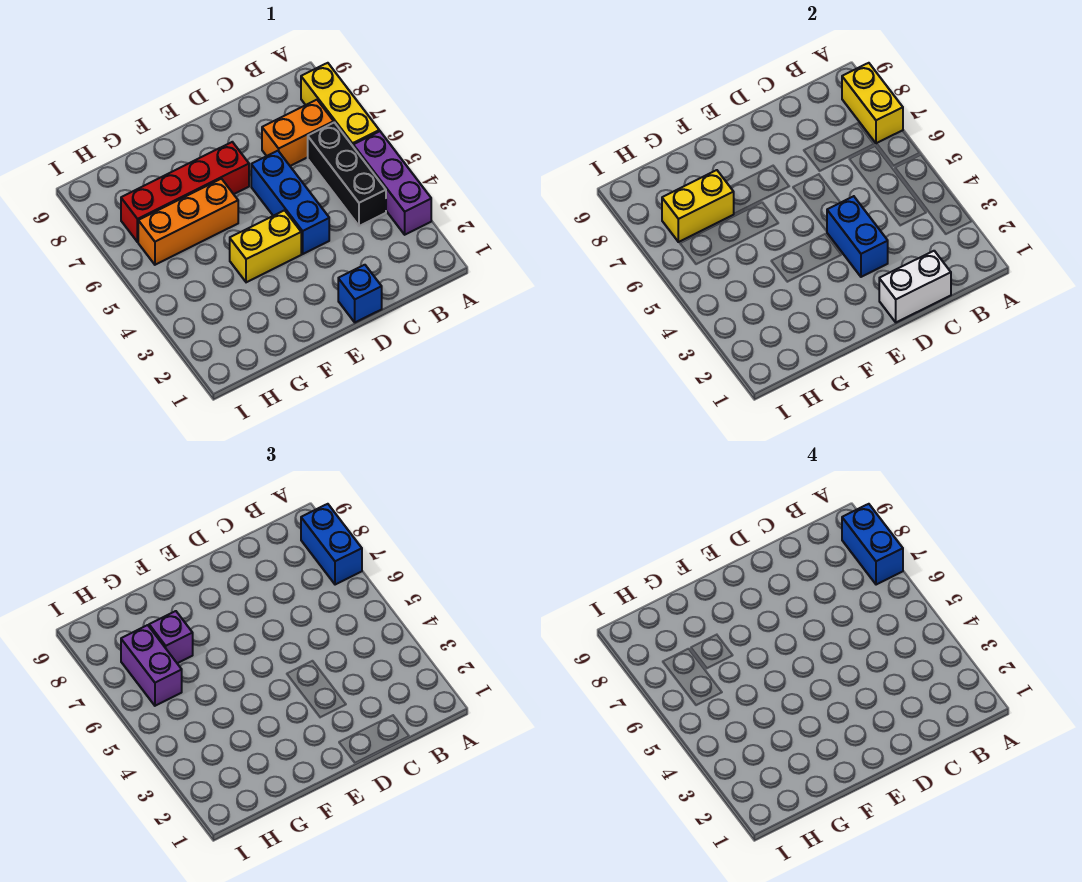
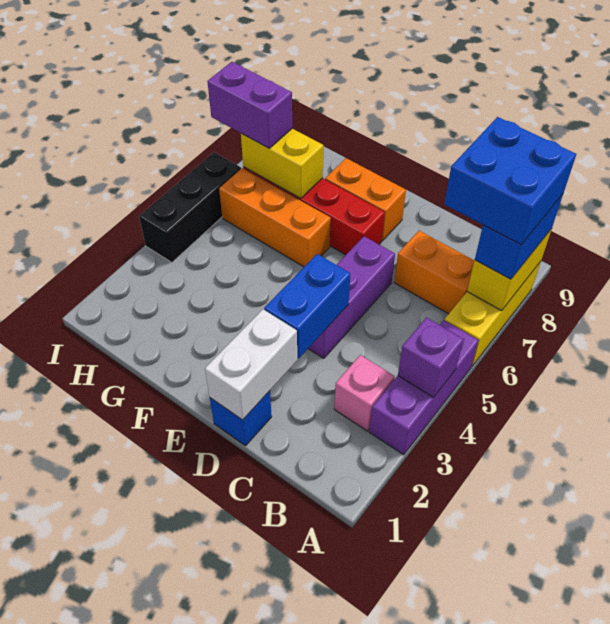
blue brick A7:A8 level 4 -> blue brick A7:B8 level 4
none -> pink brick B3 level 1
black brick B4:B6 level 1 -> black brick I4:I6 level 1
white brick C1:D1 level 2 -> white brick D1:D2 level 2
blue brick D4:D6 level 1 -> purple brick D4:D6 level 1
yellow brick E4:F4 level 1 -> none
none -> orange brick E8:F8 level 1
purple brick G7 level 3 -> purple brick A4 level 2
purple brick H6:H7 level 3 -> purple brick H7:I7 level 3

